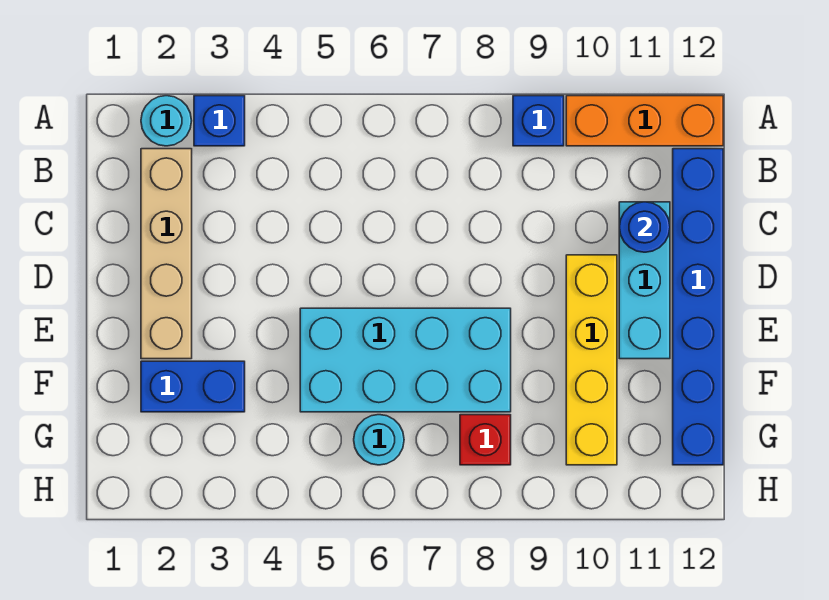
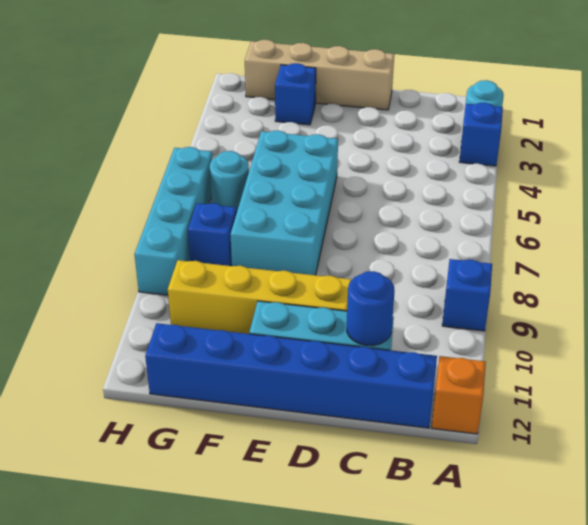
orange brick A10:A12 level 1 -> orange brick A12 level 1
tan brick B2:E2 level 1 -> tan brick D1:G1 level 1
blue brick F2:F3 level 1 -> blue brick F2 level 1
red brick G8 level 1 -> blue brick G8 level 1
none -> cyan brick H6:H9 level 1

